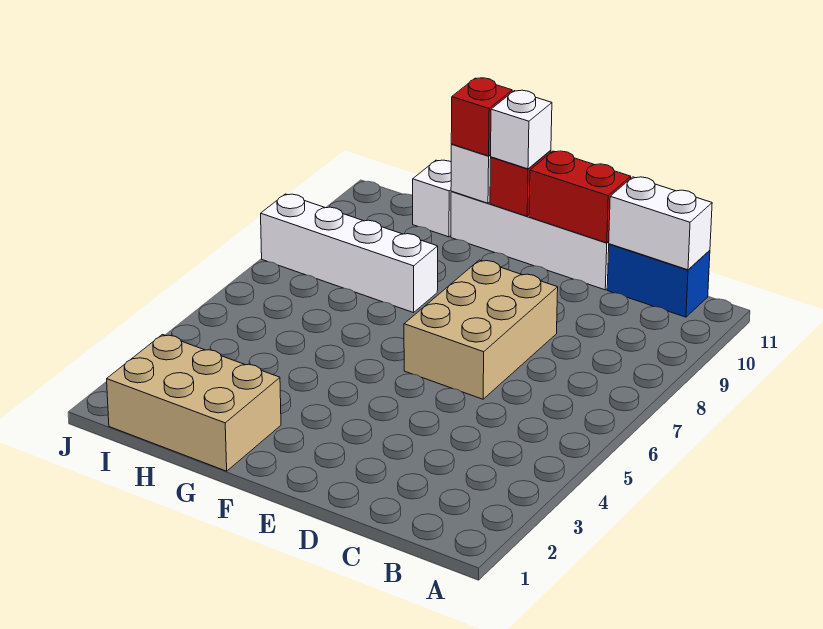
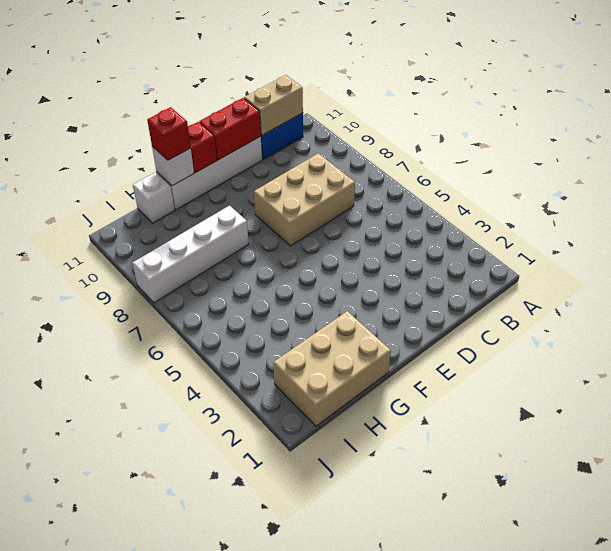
white brick B11:C11 level 2 -> tan brick B11:C11 level 2
tan brick D6:E8 level 1 -> tan brick C7:E8 level 1
white brick F11 level 3 -> none

